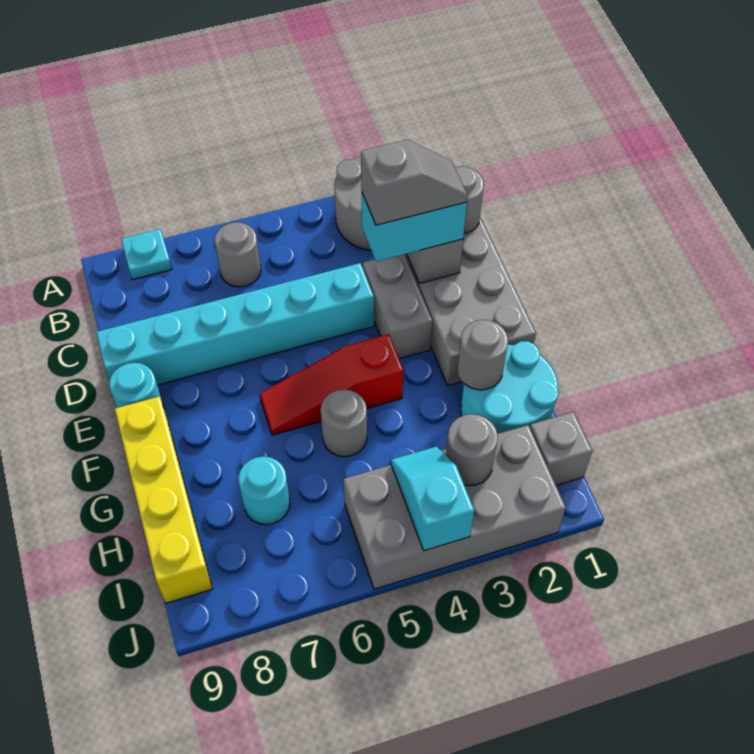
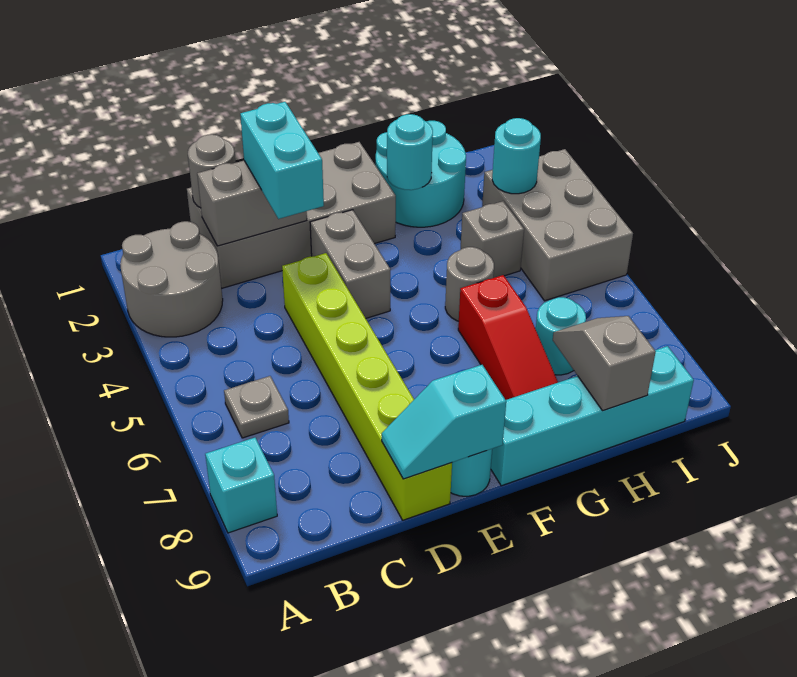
cyan plate A8 level 1 -> cyan brick A8 level 1
grey round brick B6 level 1 -> grey plate B6 level 1
grey slope D2:D3 level 4 top 3 -> grey slope H8:H9 level 2 top 9
grey brick D3:E3 level 1 -> grey brick E3:E4 level 1
cyan brick D4:D9 level 1 -> lime brick D4:D9 level 1
red slope F4:F6 level 1 top 4 -> red slope G6:G8 level 1 top 6
yellow brick F9:I9 level 1 -> cyan brick F9:I9 level 1
grey round brick G2 level 2 -> cyan round brick G2 level 2
grey brick I1 level 1 -> grey brick H4 level 1
grey brick I2:J5 level 1 -> grey brick I3:J5 level 1
grey round brick I3 level 2 -> cyan round brick I3 level 2
cyan slope I4:J4 level 2 top J -> cyan slope D9:E9 level 2 top E

